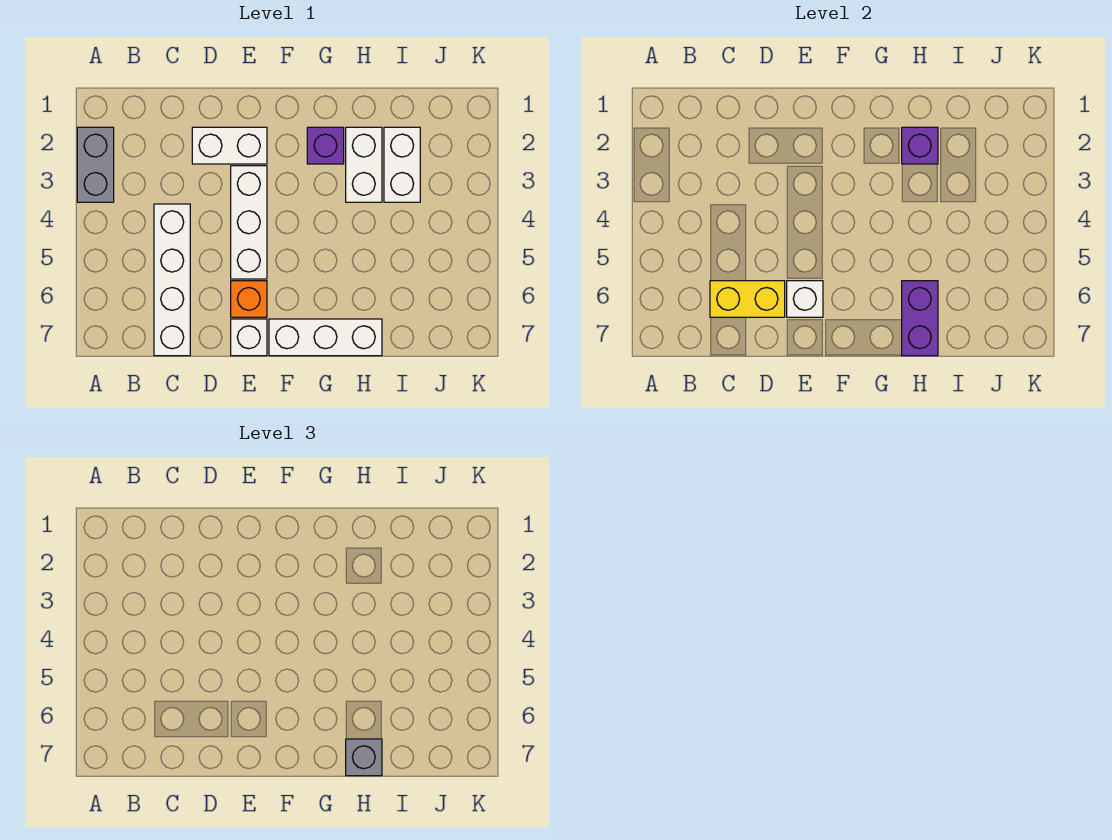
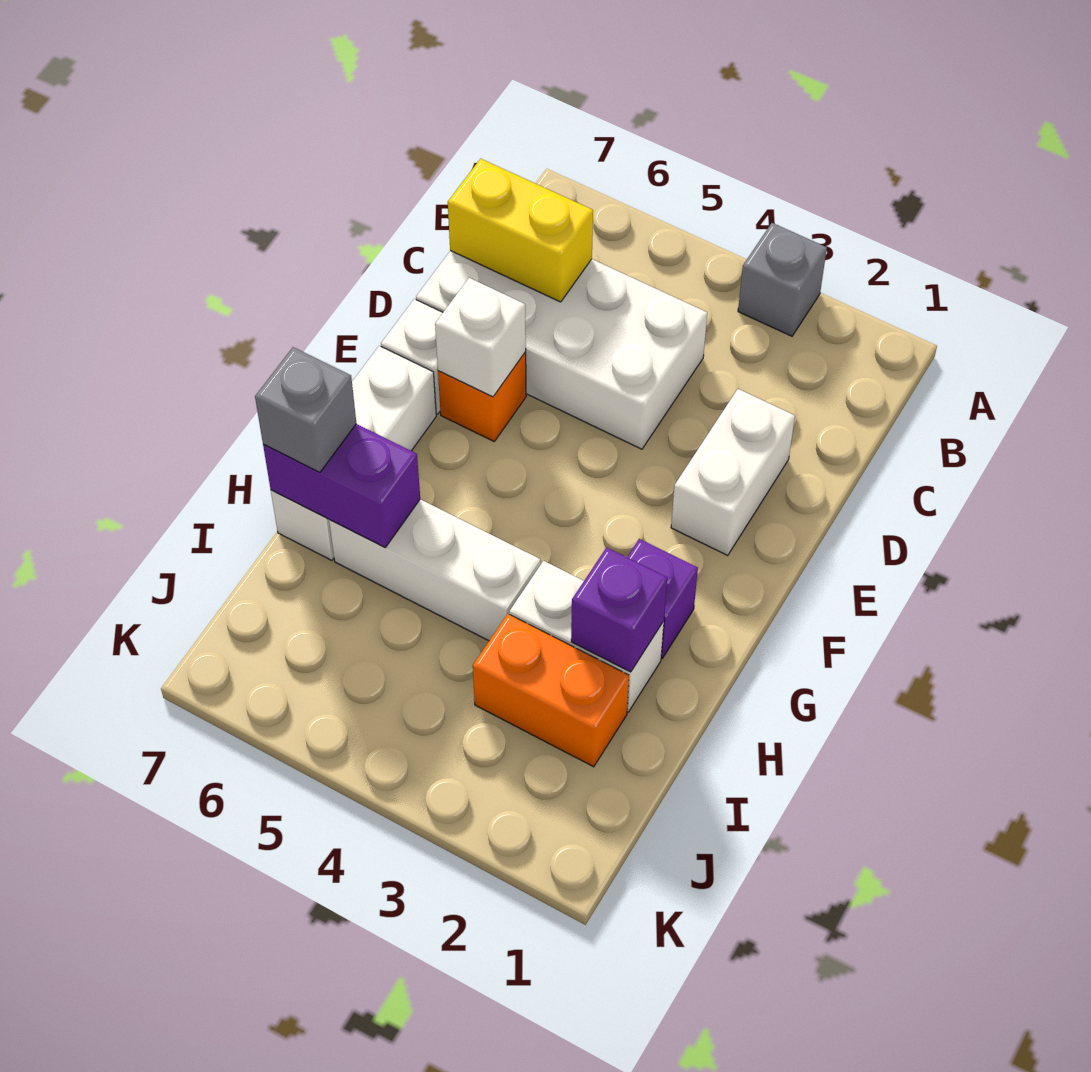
grey brick A2:A3 level 1 -> grey brick A3 level 1
white brick C4:C7 level 1 -> white brick C4:D7 level 1
yellow brick C6:D6 level 2 -> yellow brick C6:C7 level 2
white brick E3:E5 level 1 -> white brick H4:H6 level 1
white brick I2:I3 level 1 -> orange brick I2:I3 level 1

